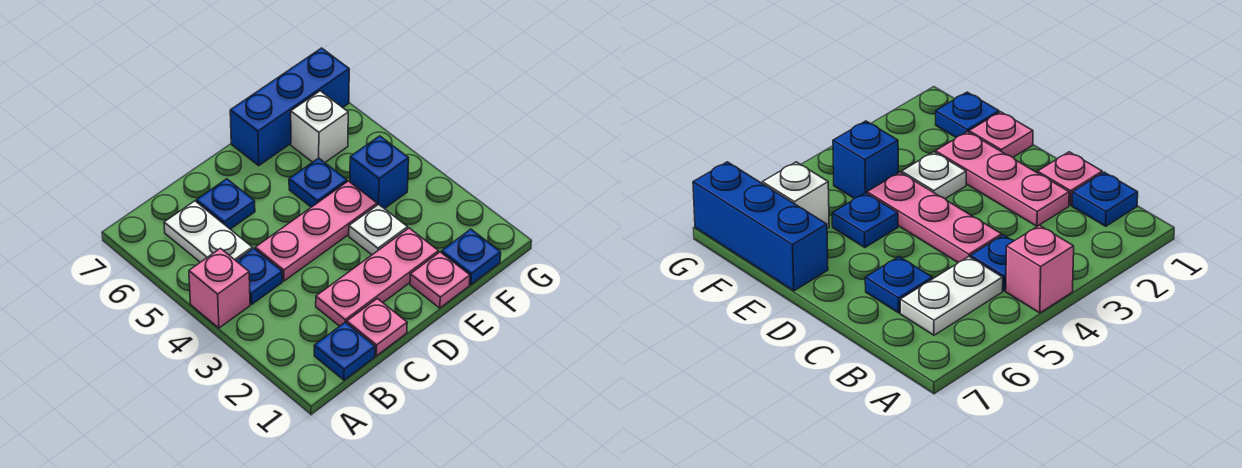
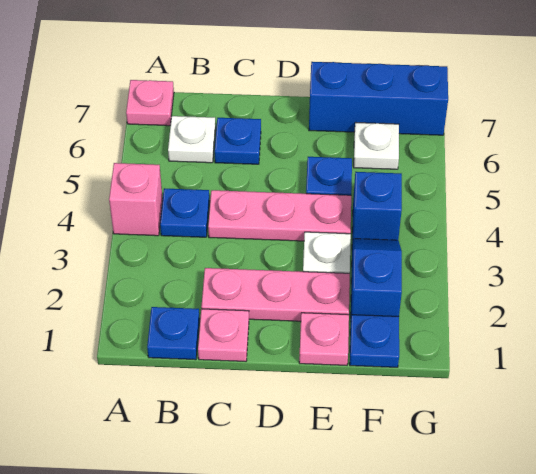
none -> pink plate A7 level 1
white plate B5:B6 level 1 -> white plate B6 level 1
none -> blue slope F2:F3 level 1 top 2
white brick F6 level 1 -> white plate F6 level 1

